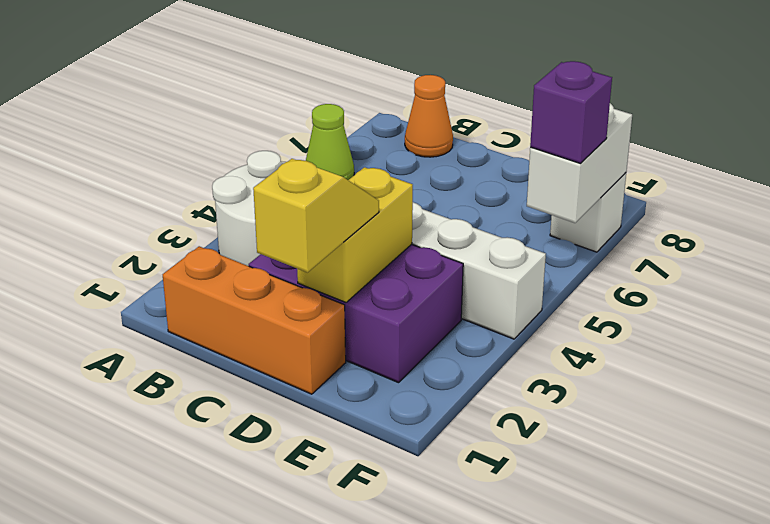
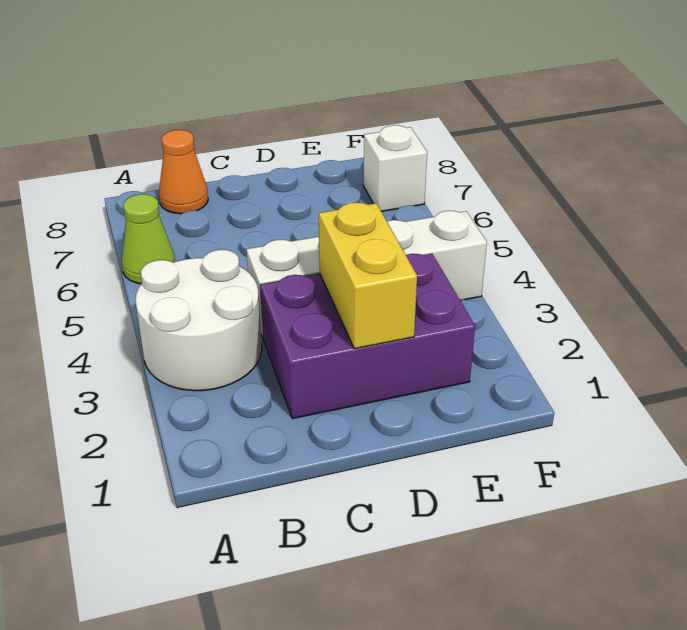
orange brick B1:D1 level 1 -> none
yellow slope D1:D2 level 3 top 1 -> none
white brick F6:F7 level 2 -> none
purple brick F6 level 3 -> none

